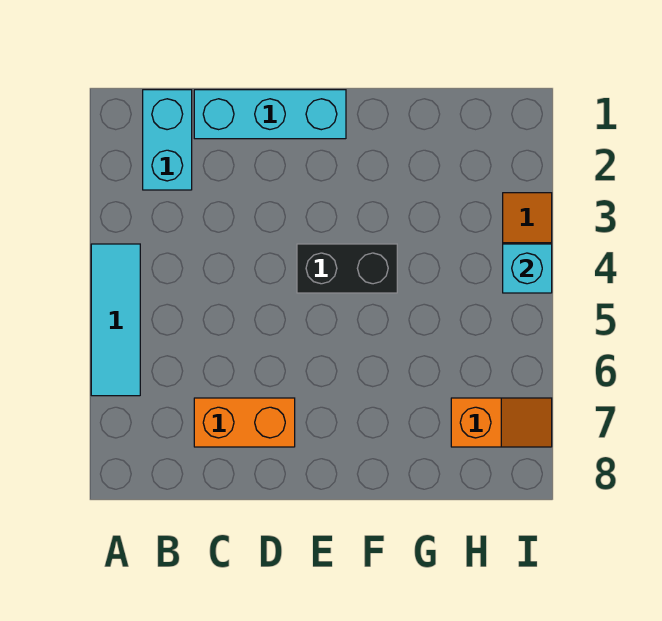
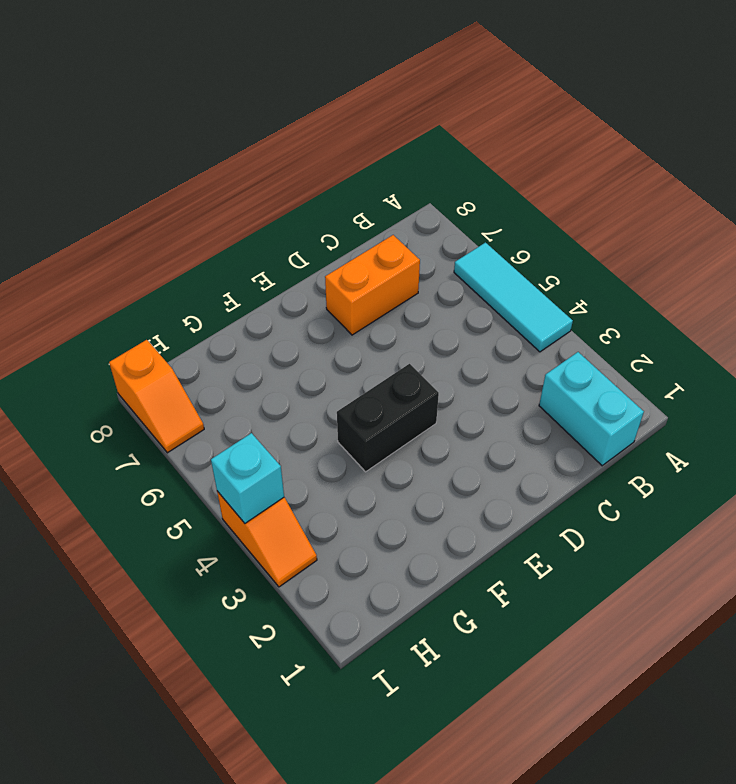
cyan brick C1:E1 level 1 -> none
orange slope H7:I7 level 1 top H -> orange slope I7:I8 level 1 top 8

